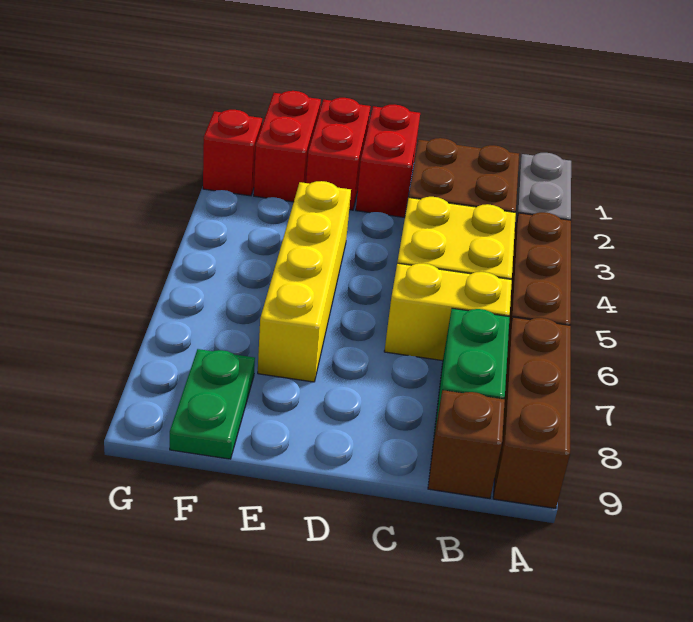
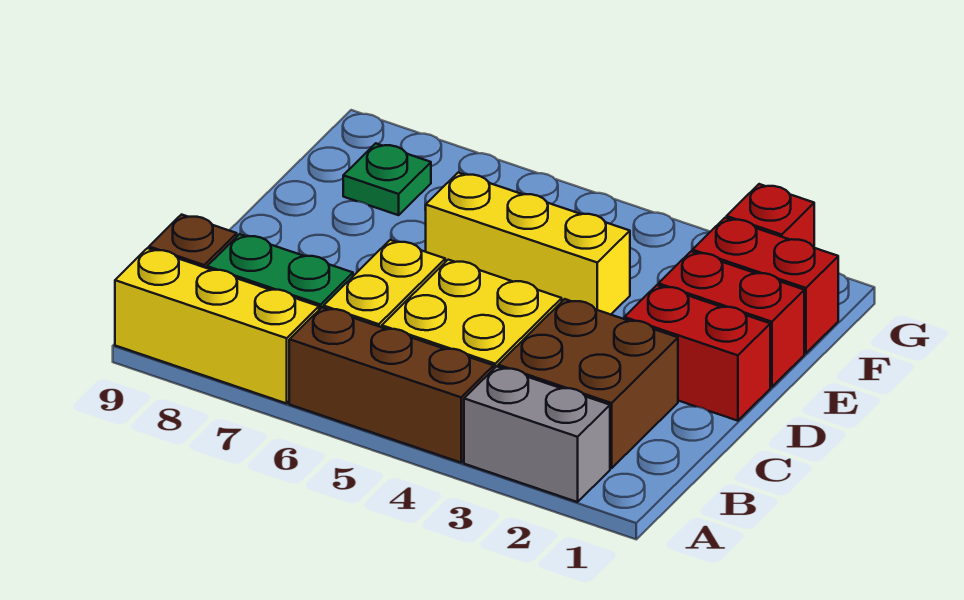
brown brick A7:A9 level 1 -> yellow brick A7:A9 level 1
yellow brick E4:E7 level 1 -> yellow brick E4:E6 level 1
green plate F8:F9 level 1 -> green plate F8 level 1

